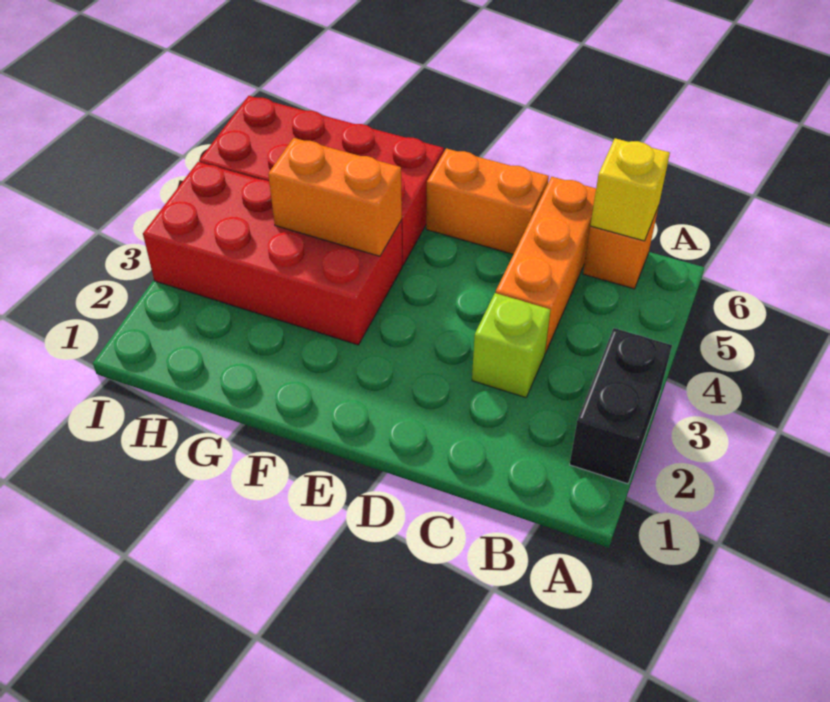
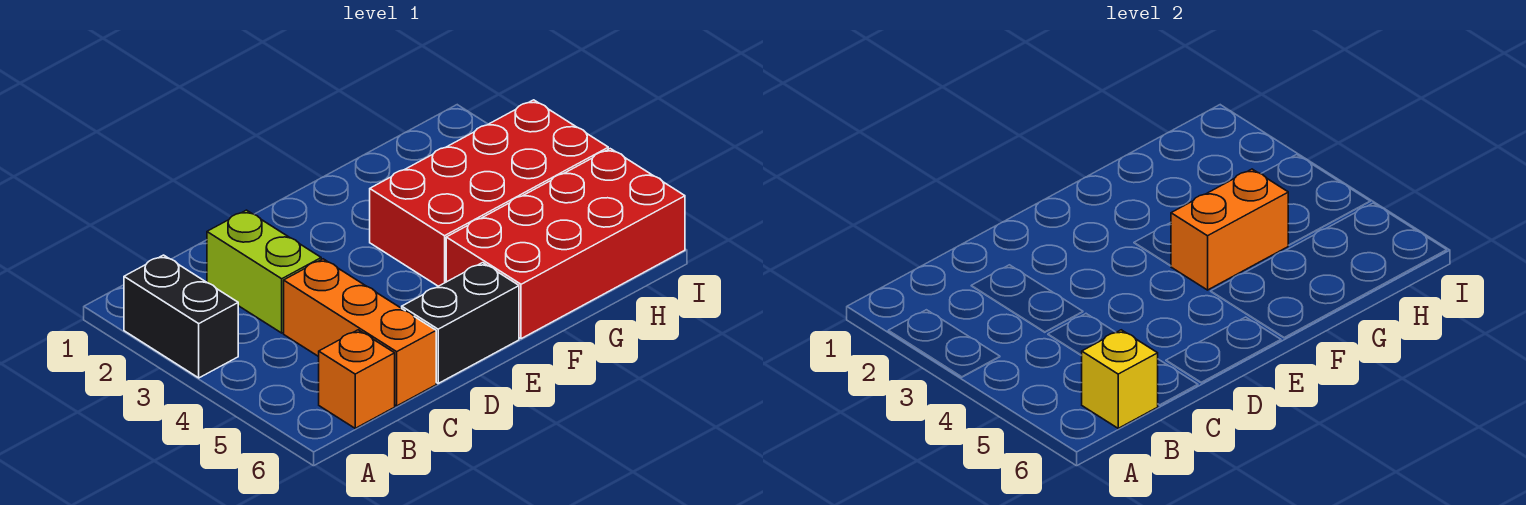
lime brick C3 level 1 -> lime brick C2:C3 level 1
orange brick D6:E6 level 1 -> black brick D6:E6 level 1

